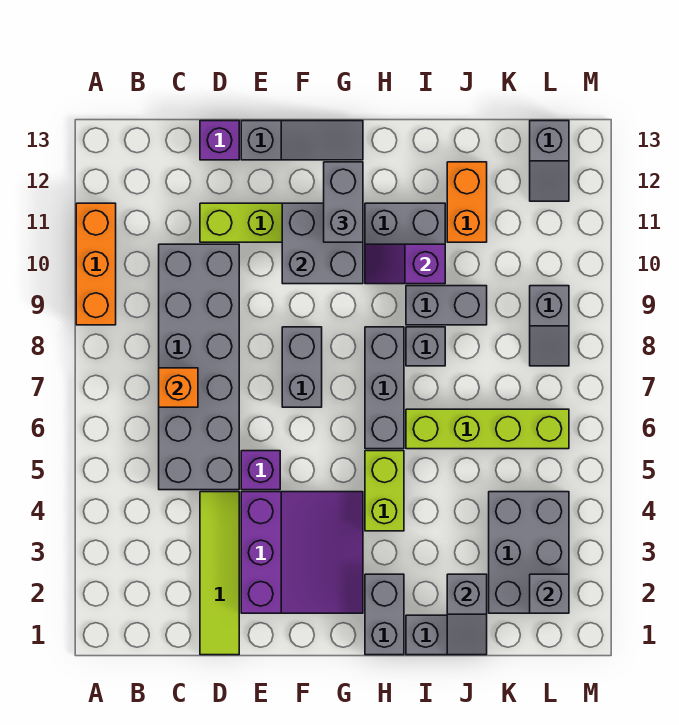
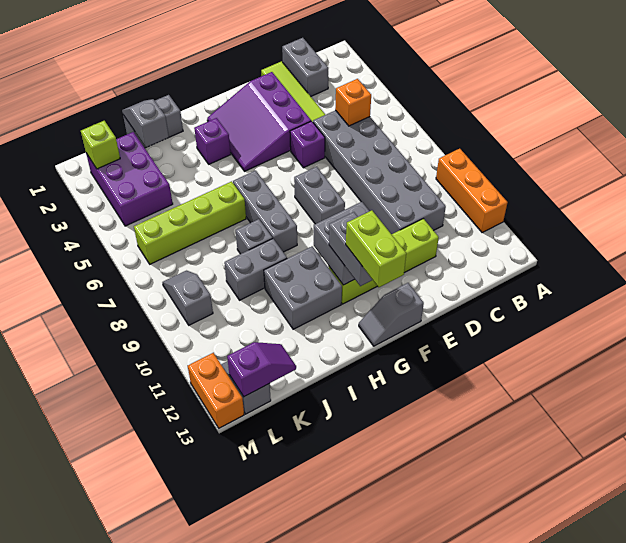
orange brick C7 level 2 -> orange brick C5 level 2
purple brick D13 level 1 -> purple brick H3 level 1
grey slope E13:G13 level 1 top E -> grey slope F13:G13 level 1 top F
grey brick H1:H2 level 1 -> grey brick C1:C2 level 1
lime brick H4:H5 level 1 -> lime brick G12:G13 level 4
purple slope H10:I10 level 2 top I -> purple slope K13:L13 level 2 top L
orange brick J11:J12 level 1 -> orange brick M12:M13 level 1
grey brick K2:L4 level 1 -> purple brick K2:L4 level 1
grey brick L2 level 2 -> lime brick L2 level 2

